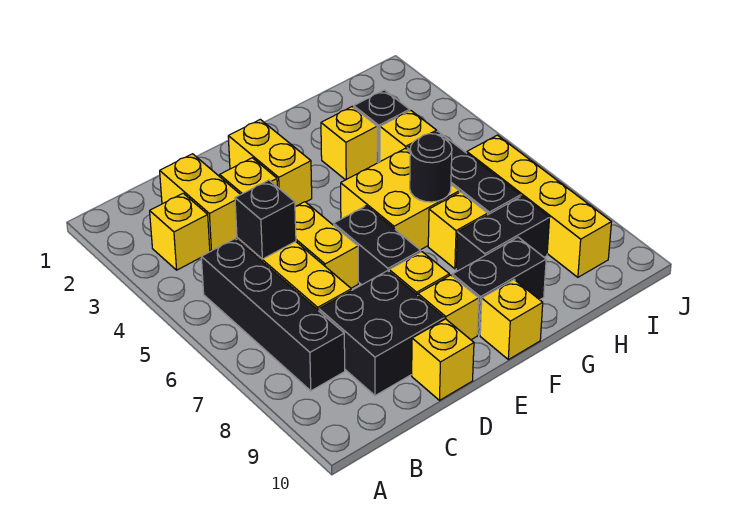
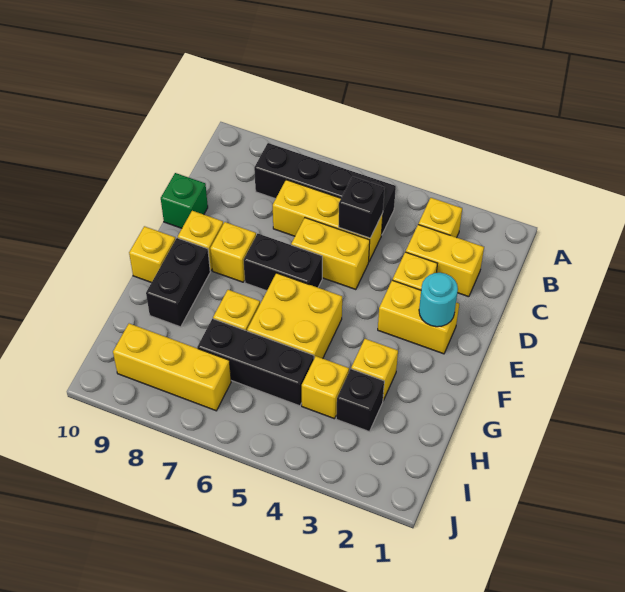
black brick C8:D9 level 1 -> none
yellow brick D10 level 1 -> green brick D10 level 1
none -> cyan round brick E2 level 2
black round brick G6 level 2 -> none
black brick G8:H8 level 1 -> none
yellow brick I6:I9 level 1 -> yellow brick I7:I9 level 1

